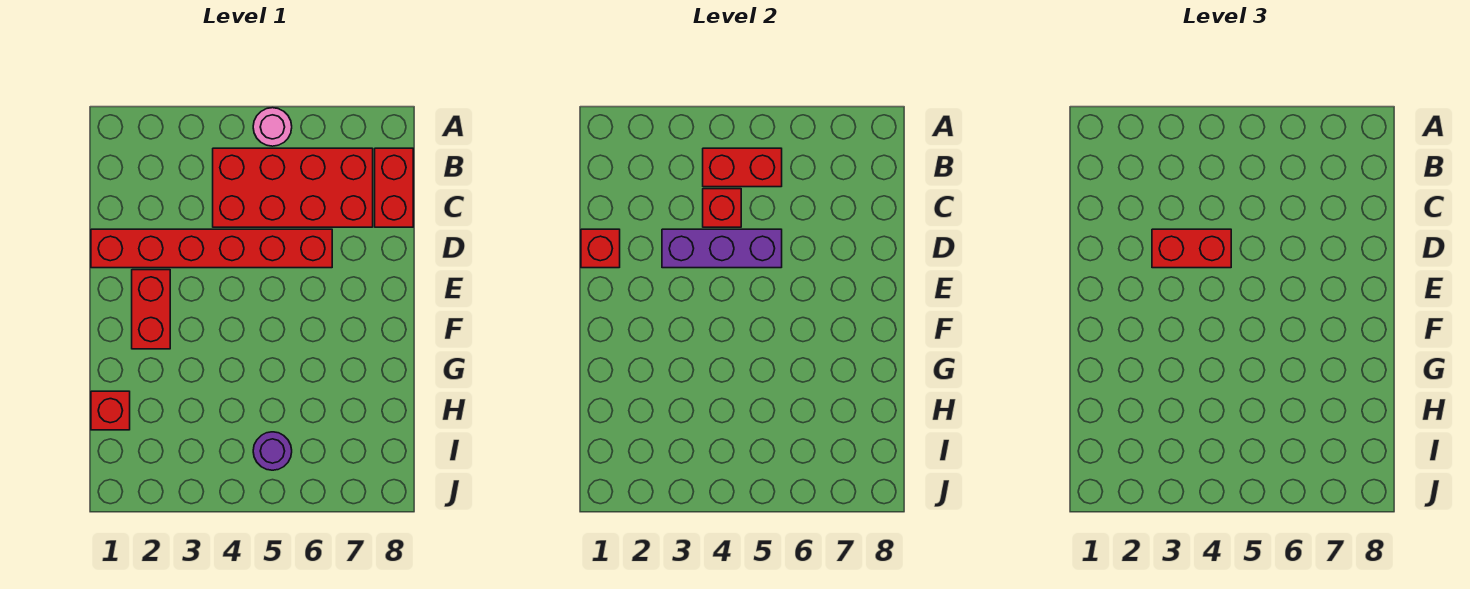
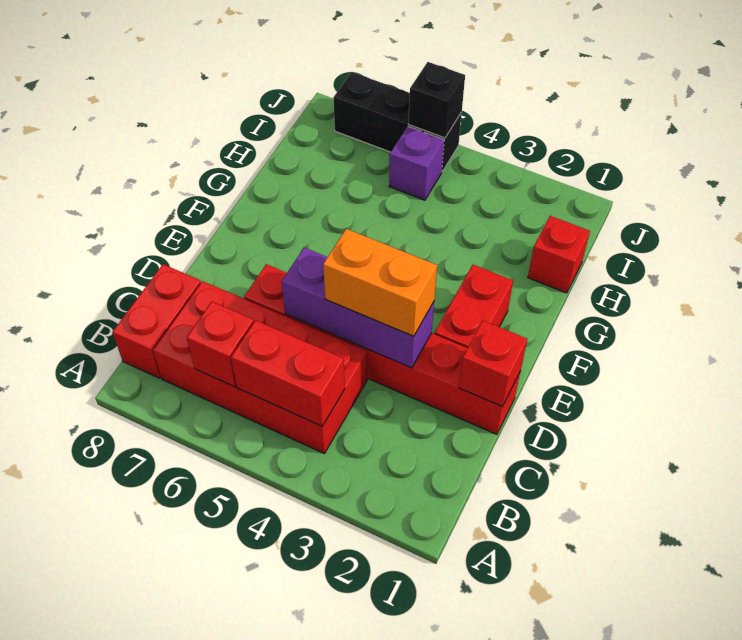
pink round brick A5 level 1 -> none
red brick C4 level 2 -> red brick B6 level 2
red brick D3:D4 level 3 -> orange brick D3:D4 level 3
purple round brick I5 level 1 -> purple brick I5 level 1
none -> black brick J5:J7 level 1
none -> black brick J5 level 2

